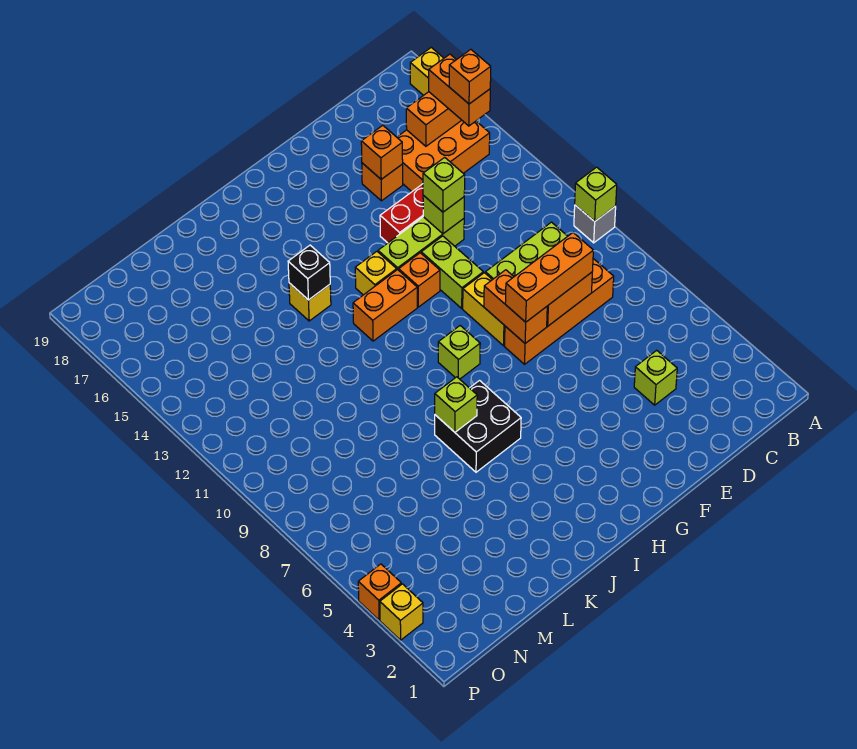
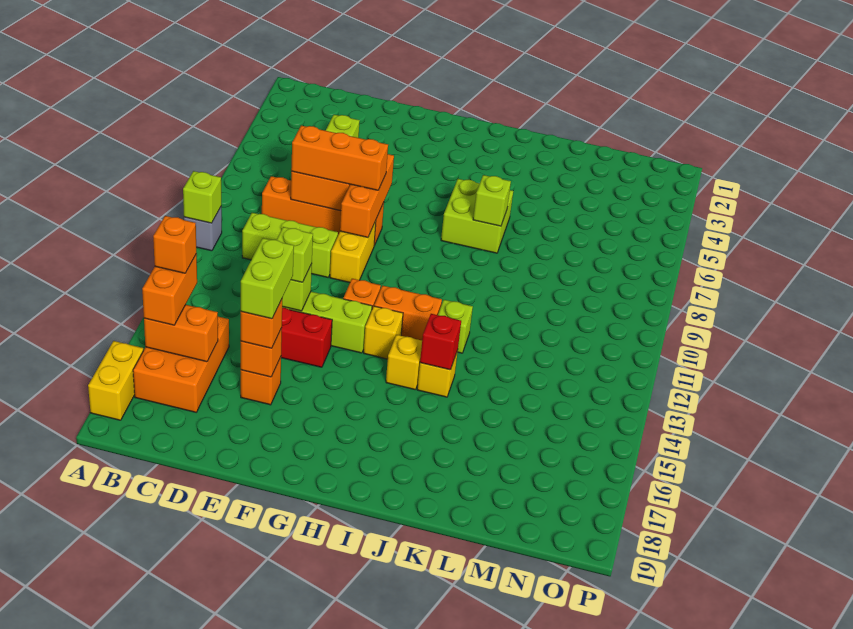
orange brick B15:D16 level 1 -> orange brick B15:C17 level 1
orange brick F8:F9 level 2 -> orange brick F7:F9 level 2
lime brick F11:F12 level 1 -> lime brick E15:E16 level 4
lime brick H9 level 1 -> lime brick J12 level 1
black brick I6:J7 level 1 -> lime brick I6:J7 level 1
black brick J14 level 2 -> red brick J14 level 2
yellow brick P3 level 1 -> yellow brick I14 level 1
orange brick P4 level 1 -> orange brick E16 level 3

